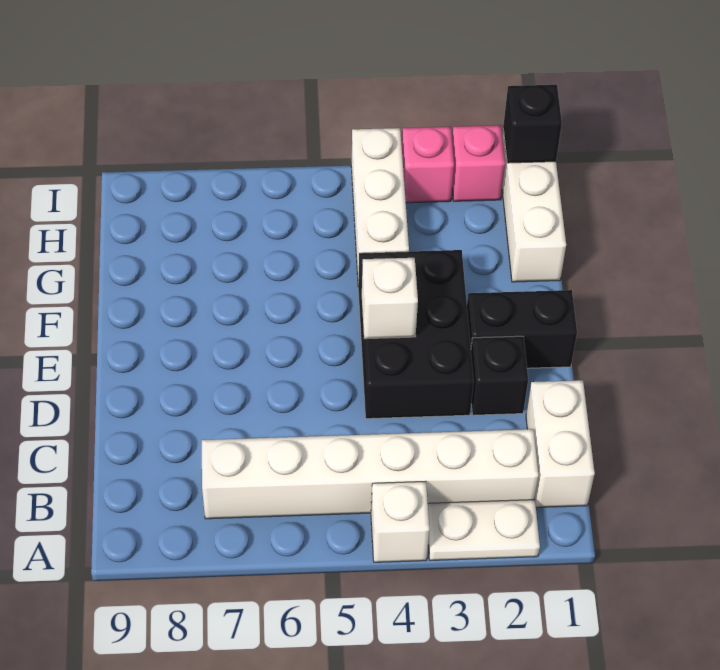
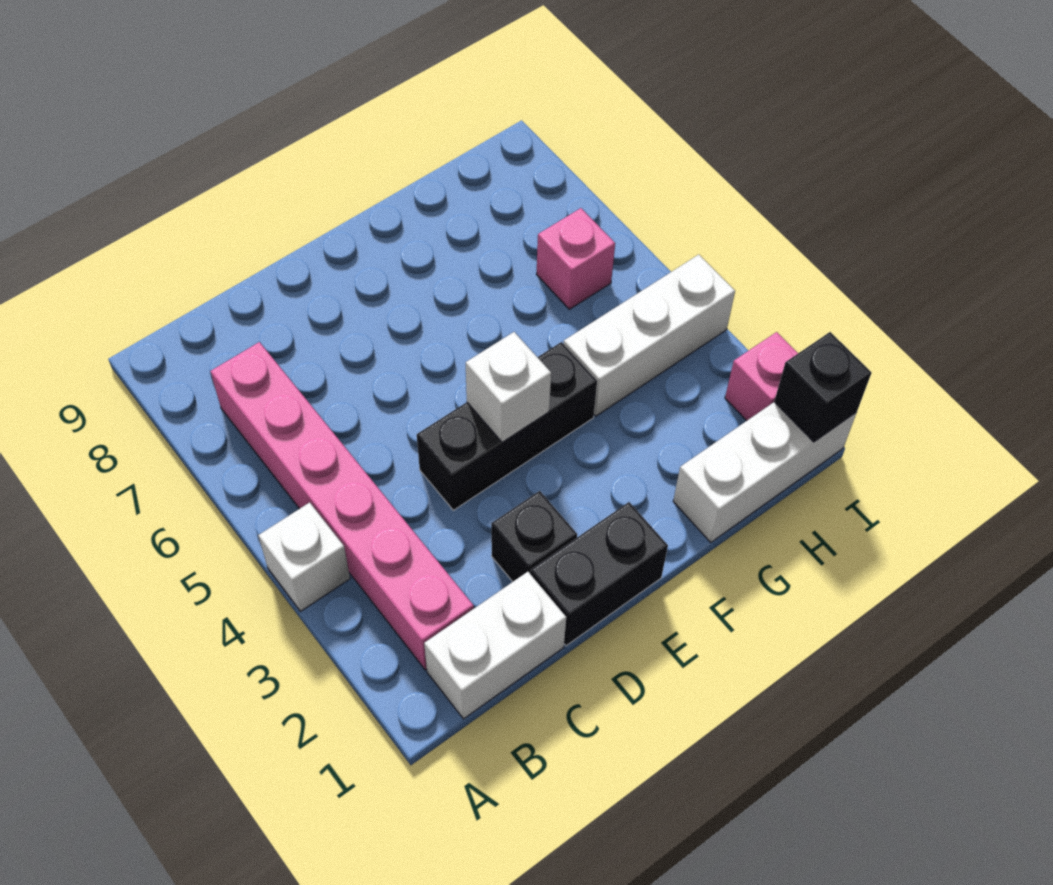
white plate A2:A3 level 1 -> none
white brick B2:B7 level 1 -> pink brick B2:B7 level 1
black brick D3:F4 level 1 -> black brick D4:F4 level 1
black brick E1:E2 level 1 -> black brick D1:E1 level 1
pink brick I3 level 1 -> pink brick H6 level 1

